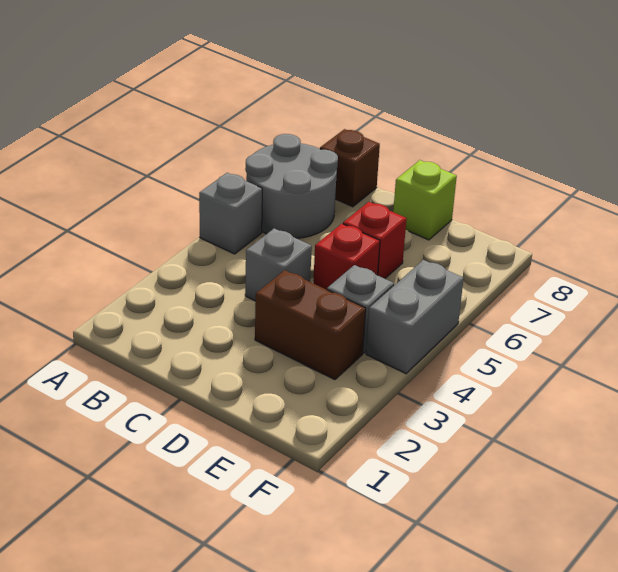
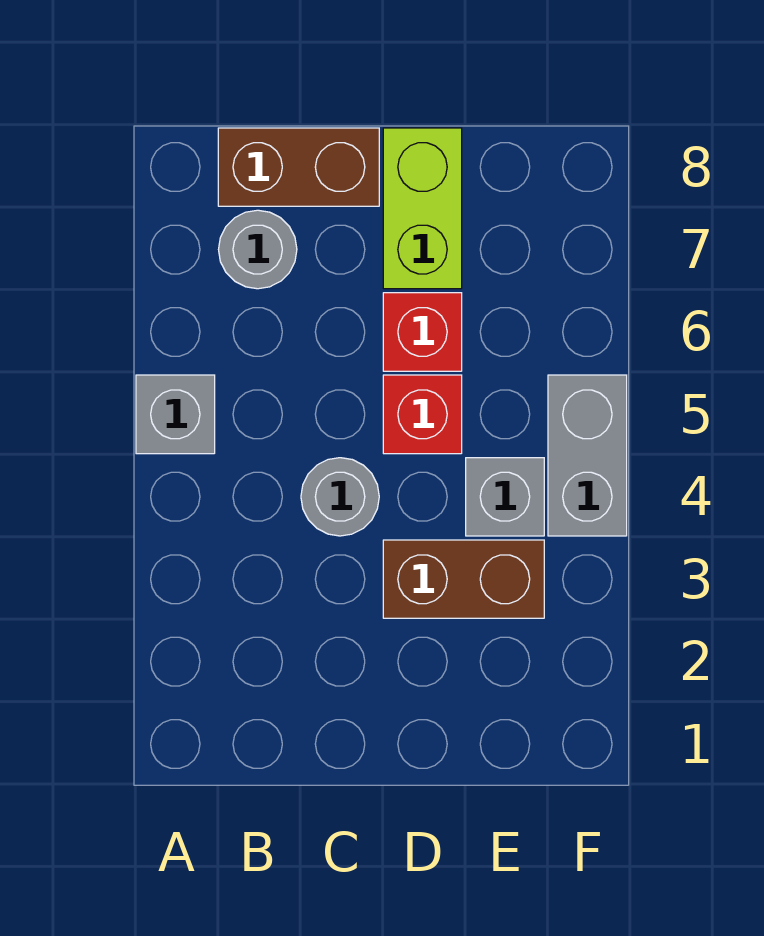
grey round brick A6:B7 level 1 -> grey round brick B7 level 1
brown brick B8 level 1 -> brown brick B8:C8 level 1
grey brick C4 level 1 -> grey round brick C4 level 1
lime brick D8 level 1 -> lime brick D7:D8 level 1

